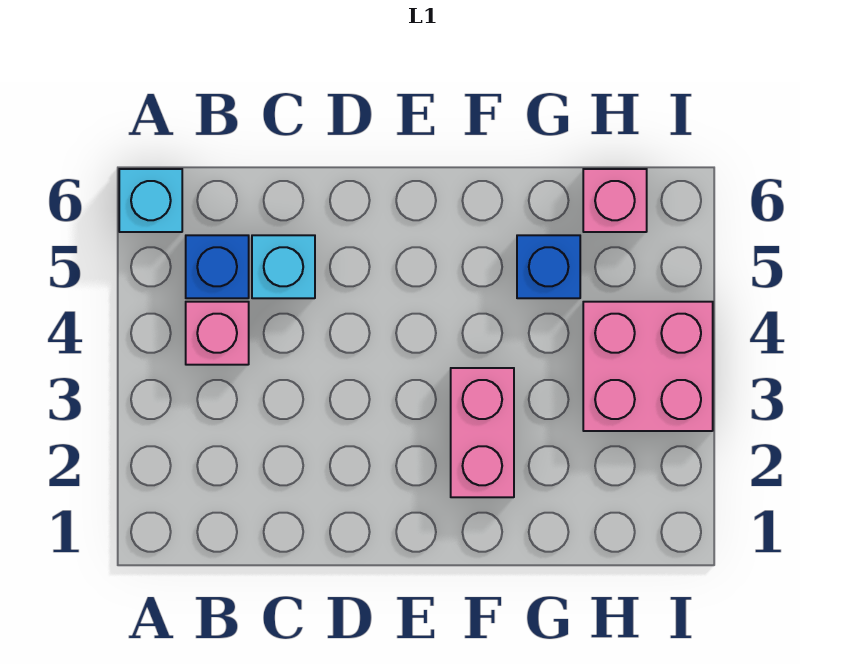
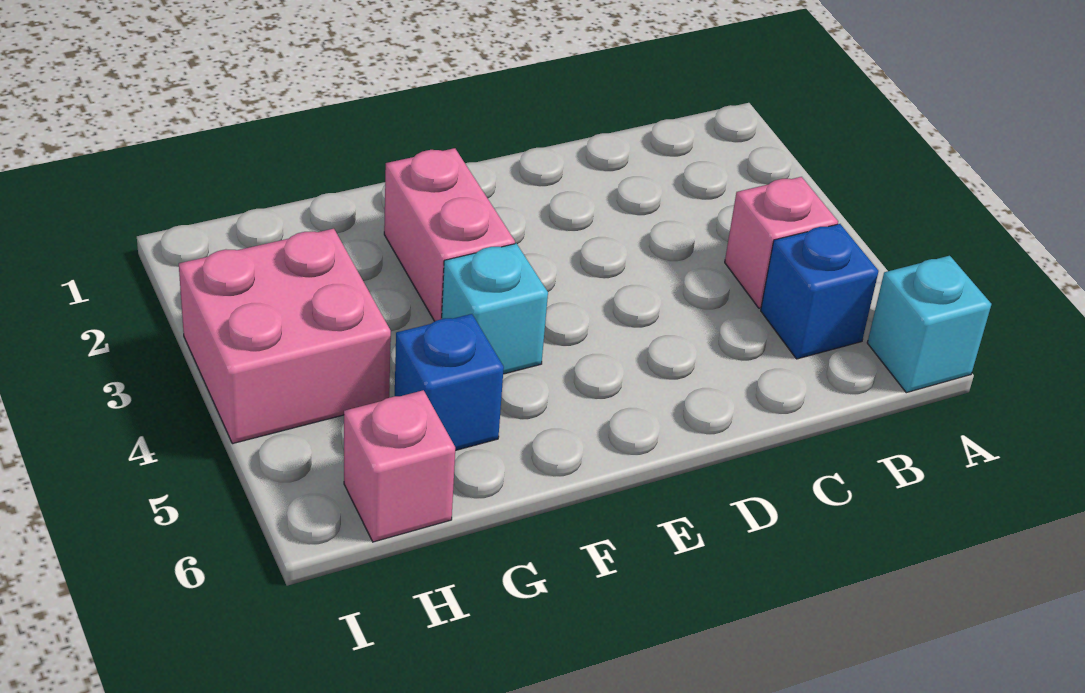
cyan brick C5 level 1 -> cyan brick F4 level 1

